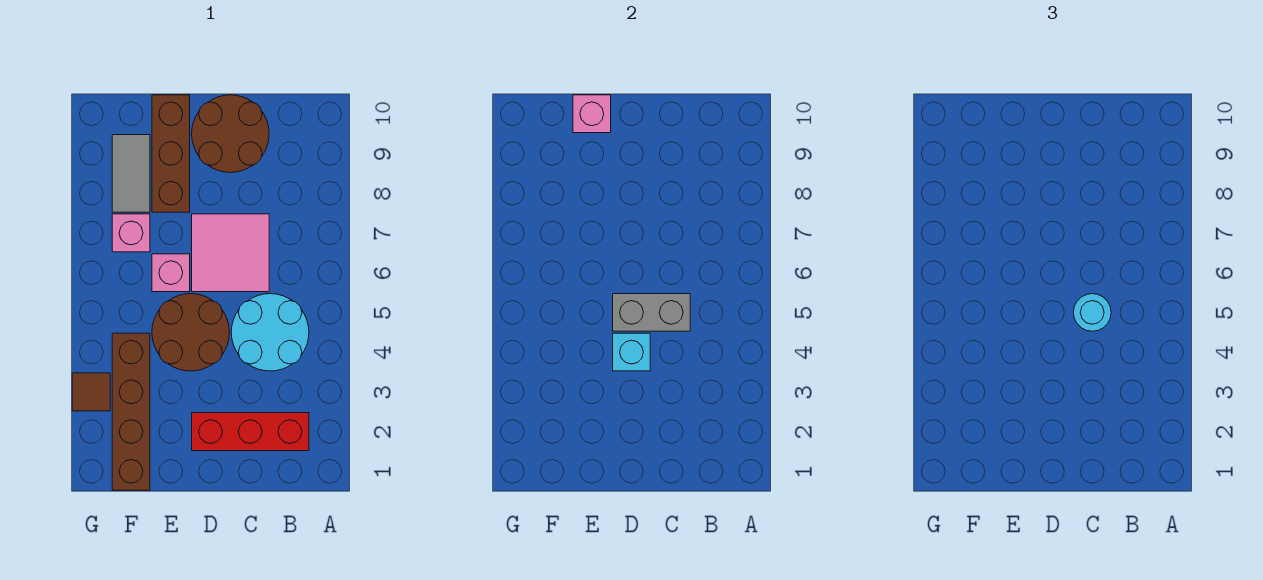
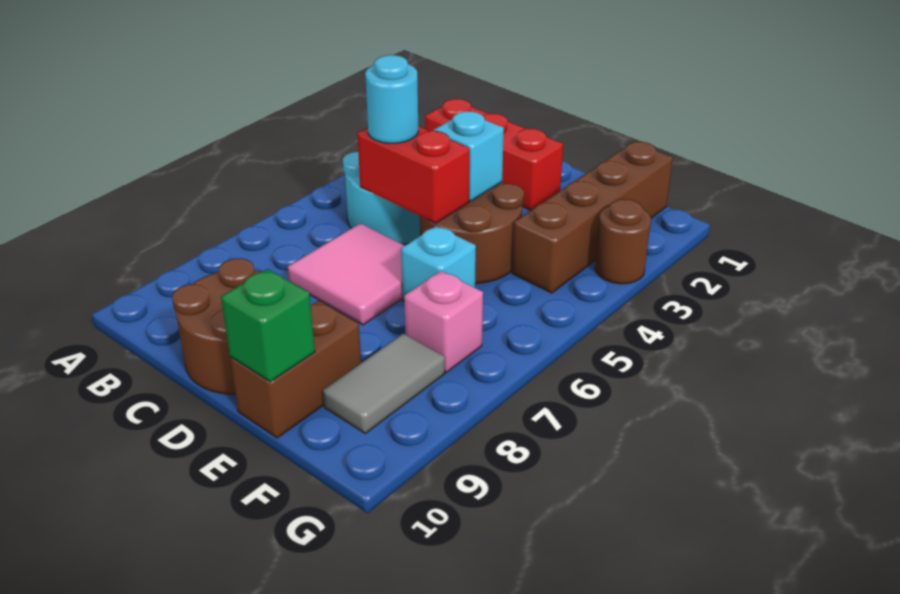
grey brick C5:D5 level 2 -> red brick C5:D5 level 2
pink brick E6 level 1 -> cyan brick E6 level 1
brown brick E8:E10 level 1 -> brown brick E9:E10 level 1
pink brick E10 level 2 -> green brick E10 level 2
brown tile G3 level 1 -> brown round brick G3 level 1

